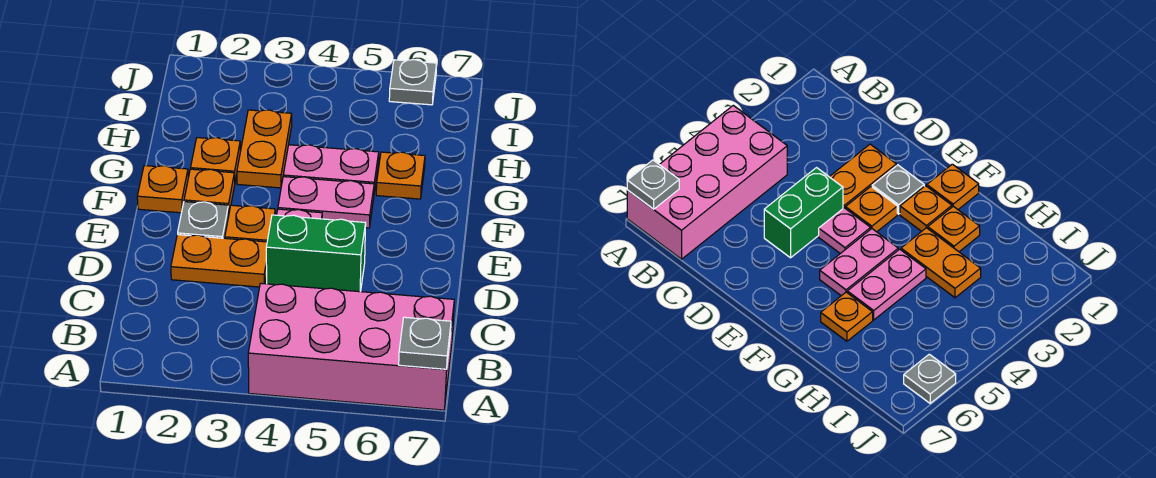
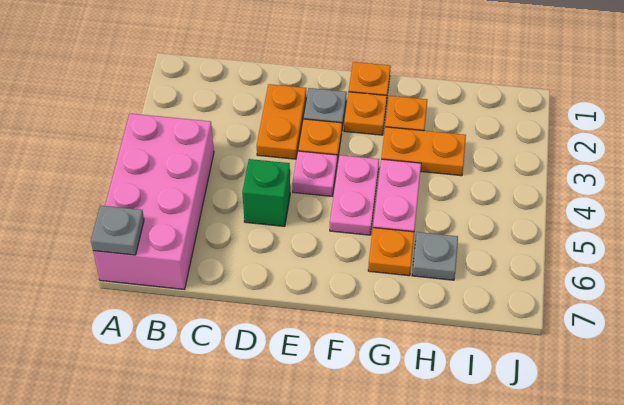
green brick D4:D5 level 1 -> green brick D5 level 1
grey plate J6 level 1 -> grey plate H6 level 1

